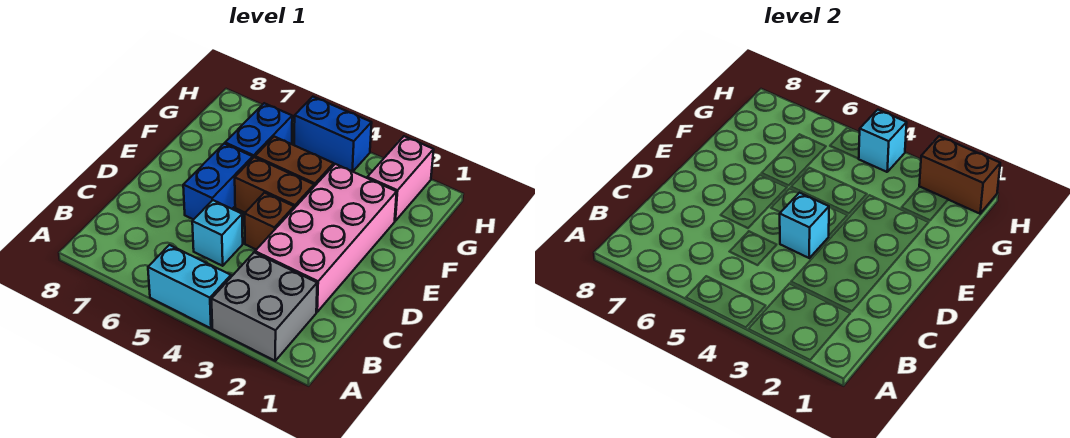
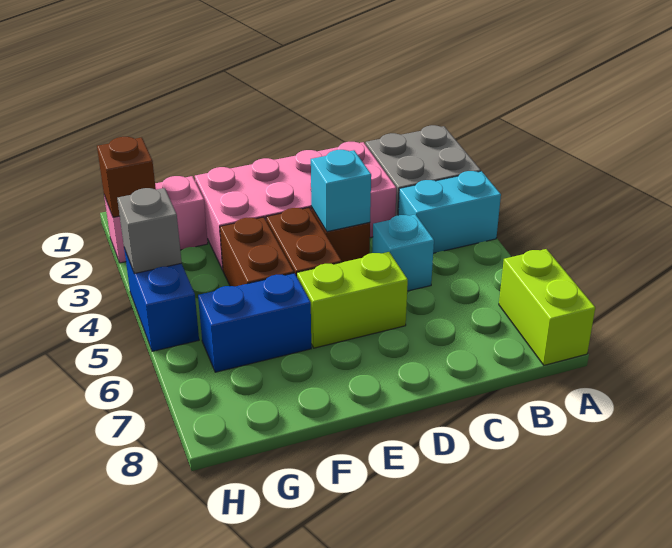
cyan brick A4:A5 level 1 -> cyan brick A4:B4 level 1
none -> lime brick A7:A8 level 1
blue brick D6:E6 level 1 -> lime brick D6:E6 level 1
brown brick H1:H2 level 2 -> brown brick H2 level 2
cyan brick H4 level 2 -> grey brick H4 level 2

